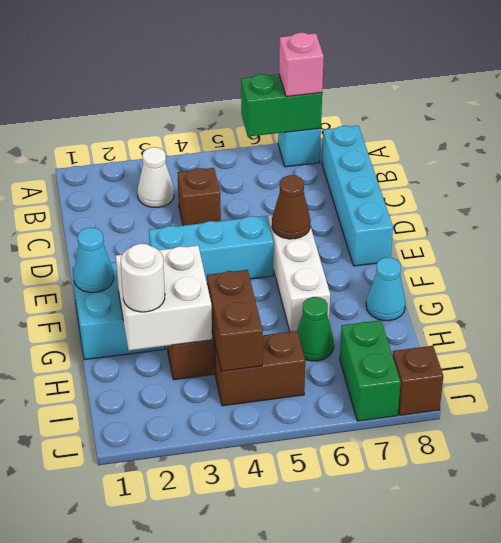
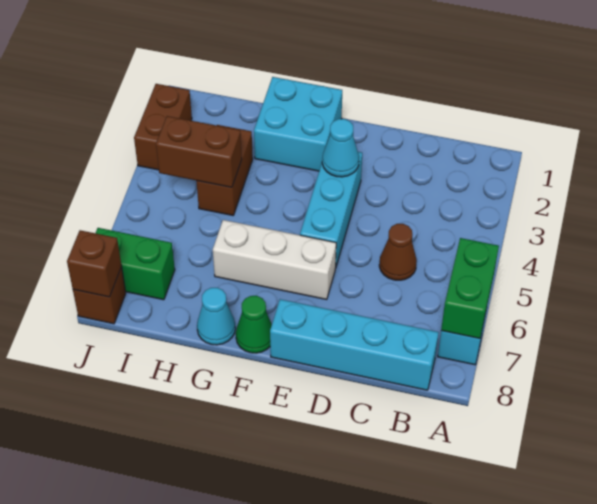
pink brick A7 level 3 -> none
white cone B3 level 1 -> none
brown brick C4 level 1 -> brown brick J8 level 2
brown cone E6 level 2 -> brown cone C5 level 1
cyan cone F1 level 2 -> cyan cone E3 level 2
white brick G2:H3 level 2 -> none
white round brick H2 level 3 -> none
green cone H6 level 1 -> green cone F8 level 1
brown brick I4:I5 level 1 -> brown brick J2:J3 level 1

